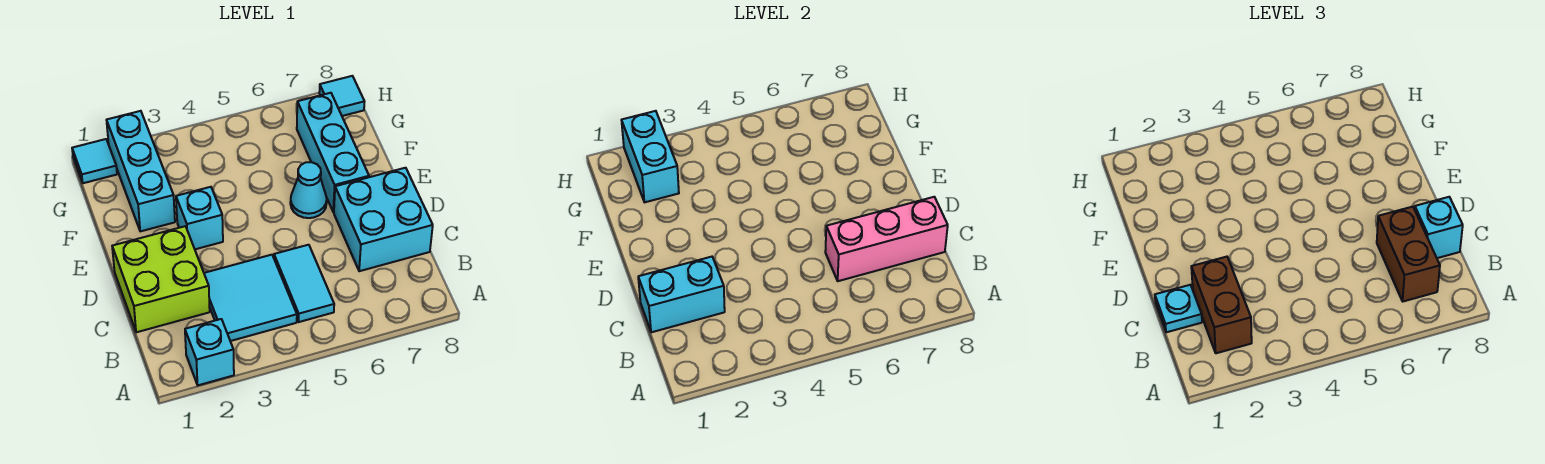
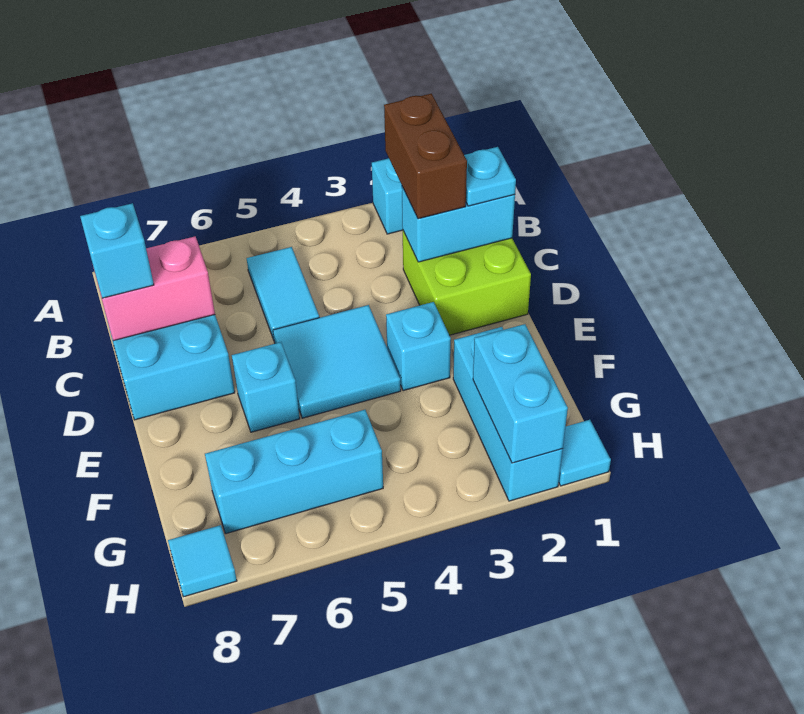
cyan tile B3:C4 level 1 -> cyan tile D4:E5 level 1
brown brick B7:C7 level 3 -> none
pink brick C6:C8 level 2 -> pink brick C7:C8 level 2
cyan cone E6 level 1 -> cyan brick E6 level 1
cyan brick E7:G7 level 1 -> cyan brick G5:G7 level 1

